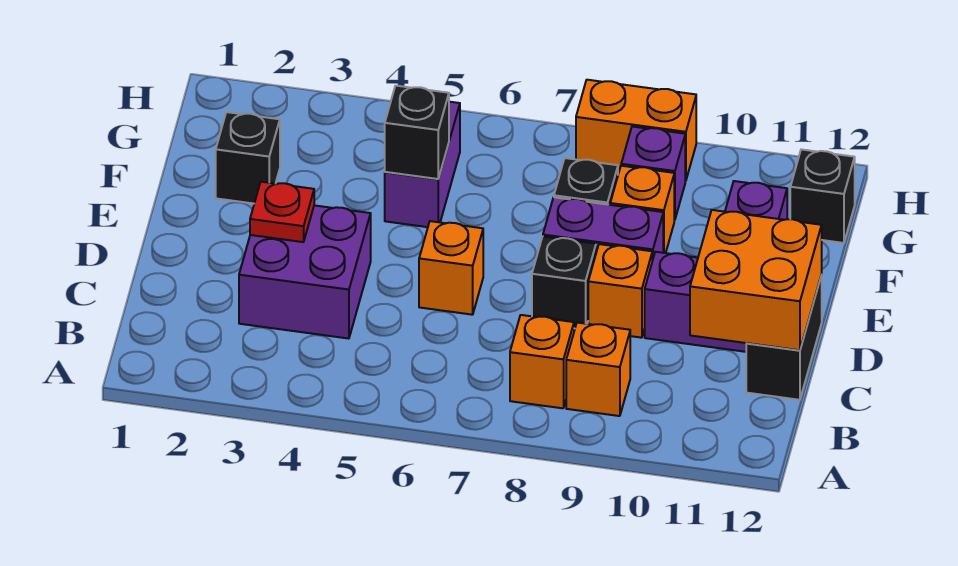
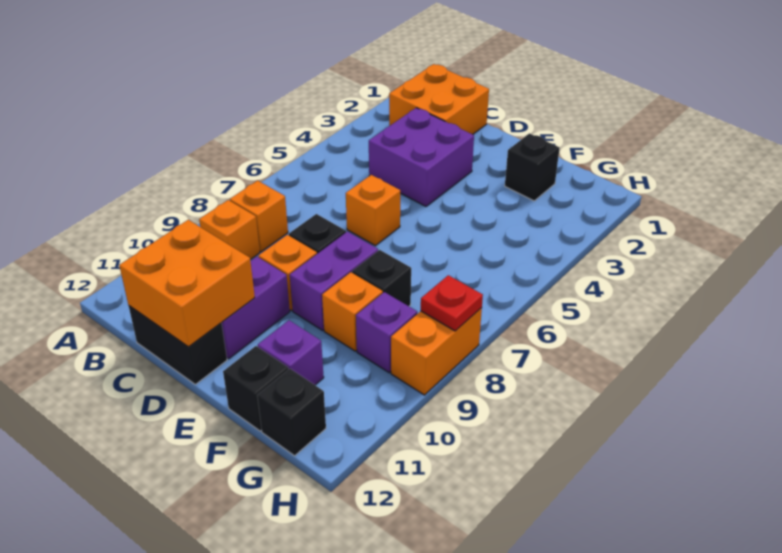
none -> orange brick B1:C2 level 1
red plate D3 level 2 -> red plate H8 level 2
purple brick F5:G5 level 1 -> none
black brick F5 level 2 -> black brick F12 level 1

